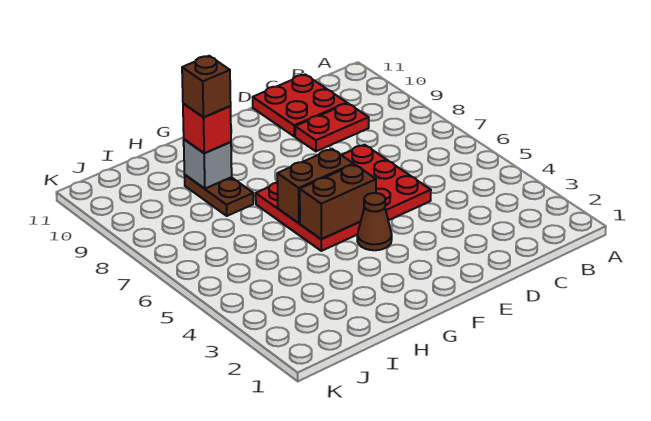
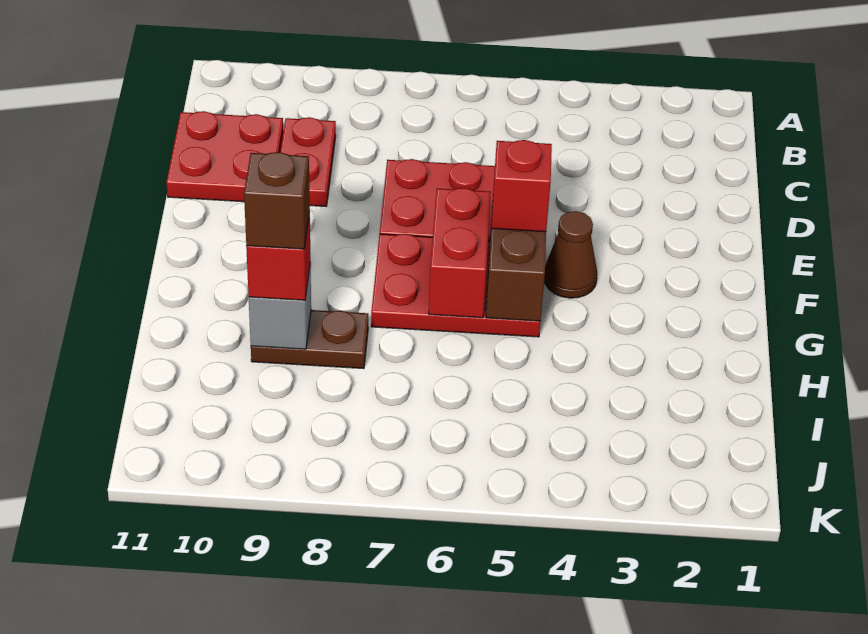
none -> red brick F5 level 3
brown brick F6:G6 level 2 -> red brick F6:G6 level 2

